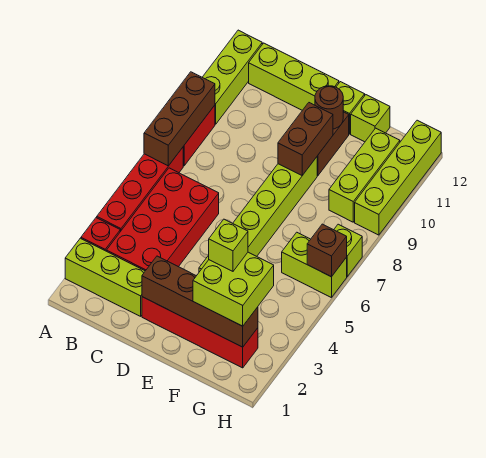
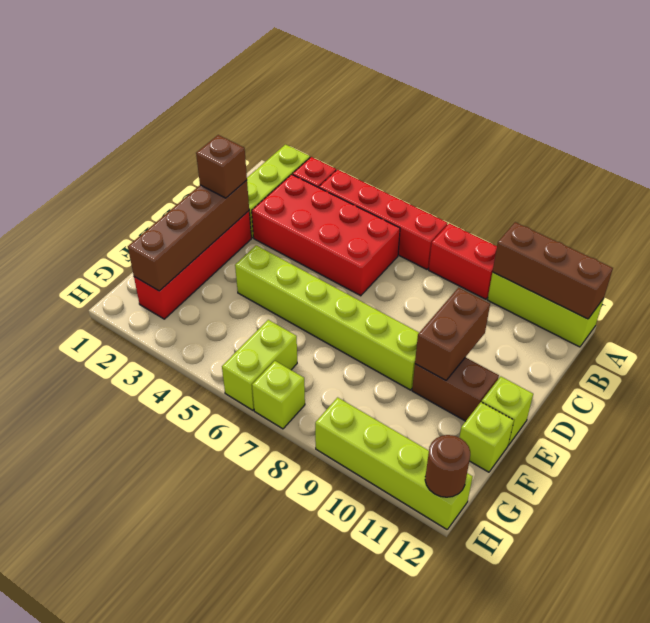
brown brick A7:A9 level 2 -> brown brick A10:A12 level 2
lime brick B12:D12 level 1 -> none
brown brick E9:E10 level 2 -> brown brick D10:E10 level 2
brown round brick E11 level 2 -> brown round brick H12 level 2
lime brick F2:G3 level 3 -> none
lime brick F3 level 4 -> none
lime brick G9:G11 level 1 -> none
brown brick H6 level 2 -> brown brick D2 level 3

